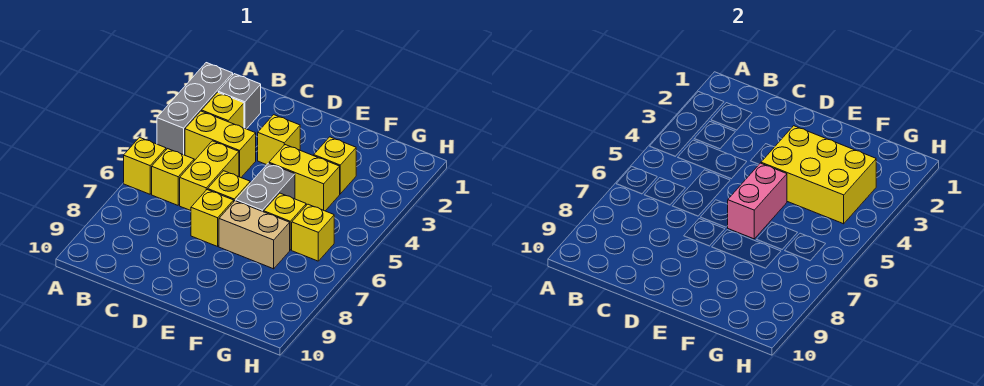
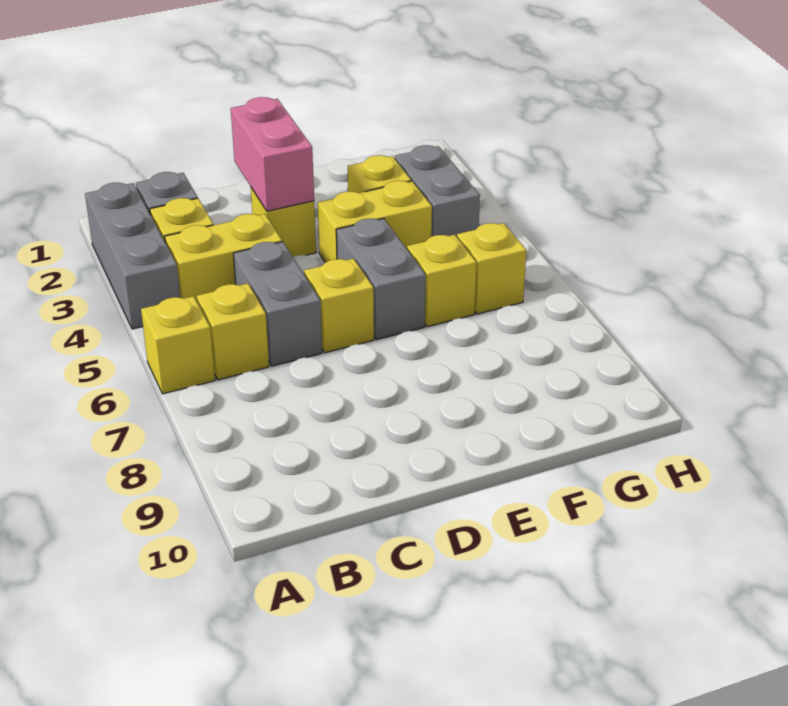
yellow brick C5:C6 level 1 -> grey brick C5:C6 level 1
yellow brick D7 level 1 -> none
yellow brick E3:G4 level 2 -> none
pink brick E5:E6 level 2 -> pink brick D2:D3 level 2
tan brick E7:F7 level 1 -> none
none -> grey brick G3:G4 level 1

